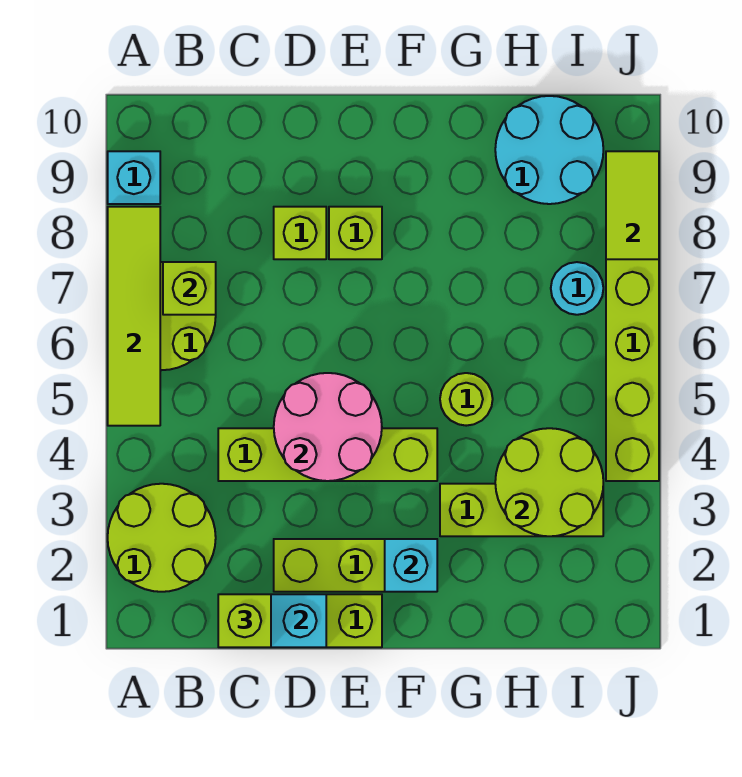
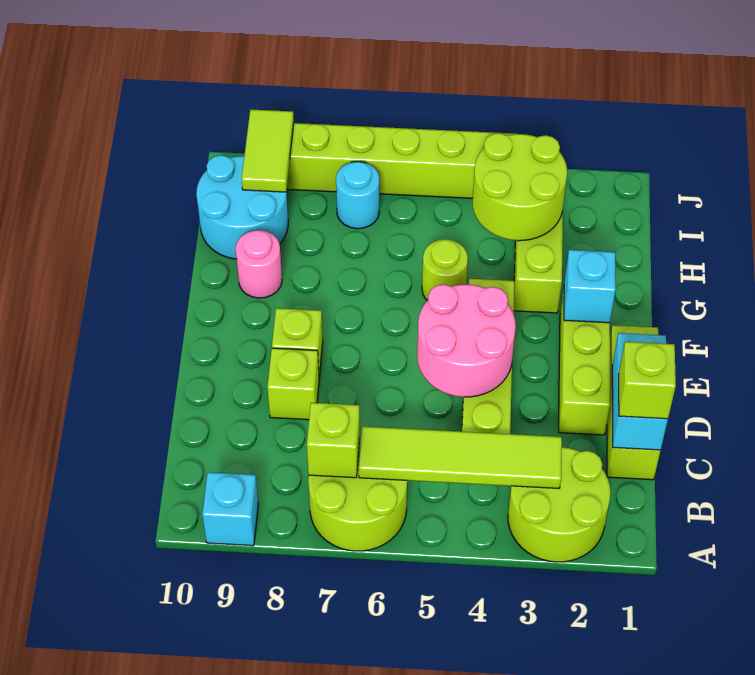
lime tile A5:A8 level 2 -> lime tile B3:B6 level 2
none -> pink round brick G9 level 1
lime tile J8:J9 level 2 -> lime tile I9:J9 level 2

